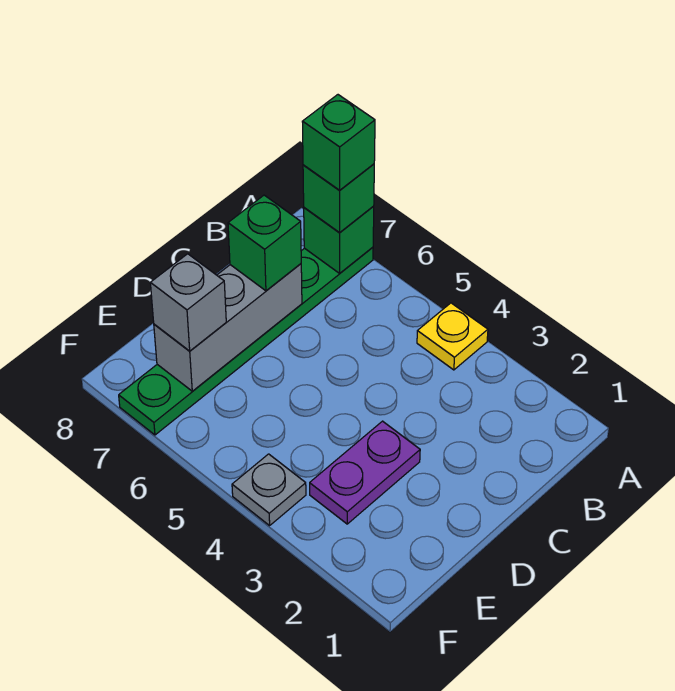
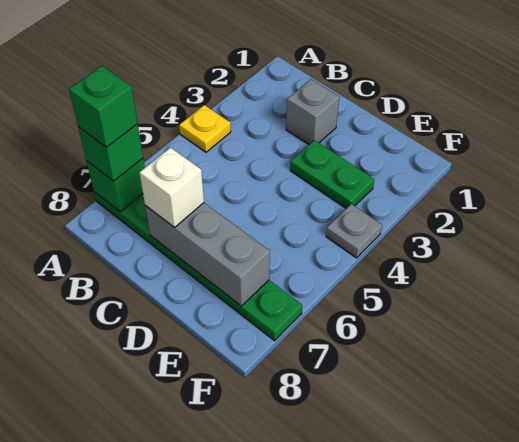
green brick C7 level 3 -> white brick C7 level 3
purple plate D3:E3 level 1 -> green plate D3:E3 level 1
grey brick E7 level 3 -> grey brick C2 level 1

